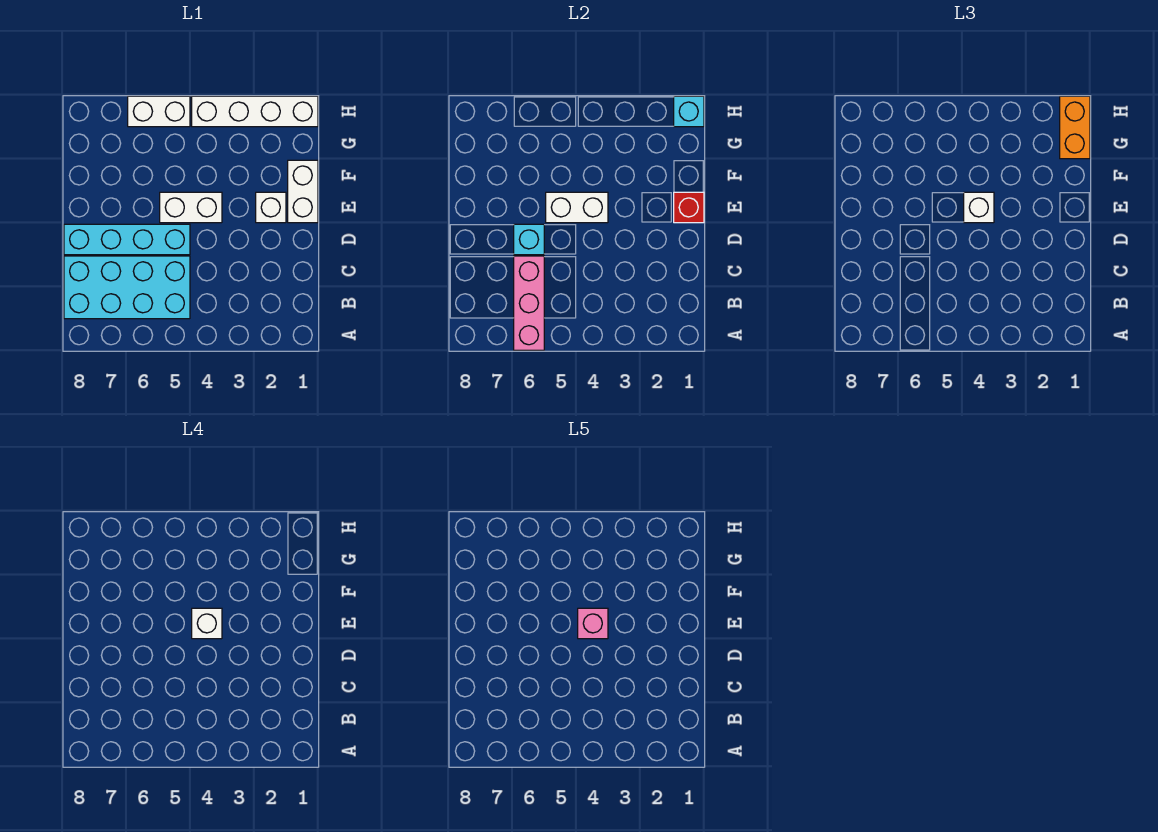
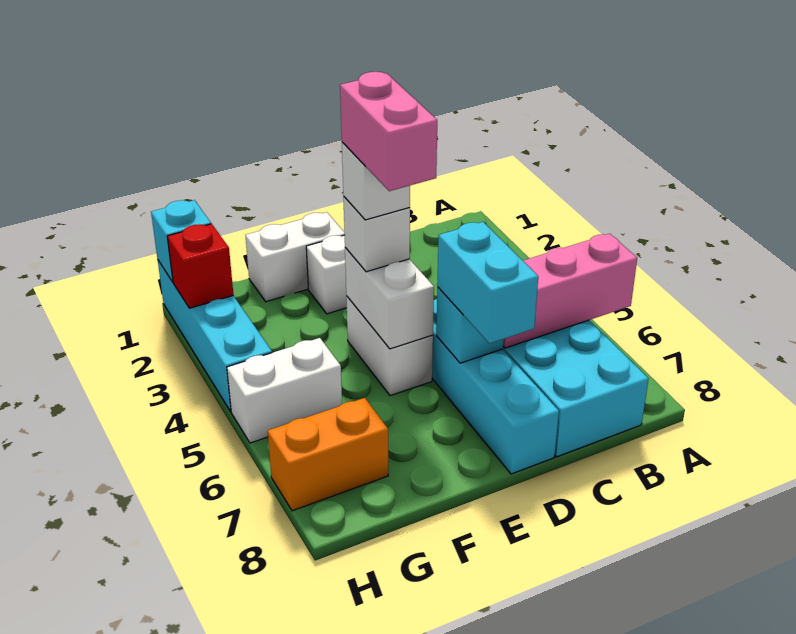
none -> cyan brick D6:D7 level 3
red brick E1 level 2 -> red brick H2 level 2
pink brick E4 level 5 -> pink brick E4:E5 level 5
orange brick G1:H1 level 3 -> orange brick G7:H7 level 1
white brick H1:H4 level 1 -> cyan brick H1:H4 level 1
white brick H5:H6 level 1 -> white brick G5:H5 level 1

